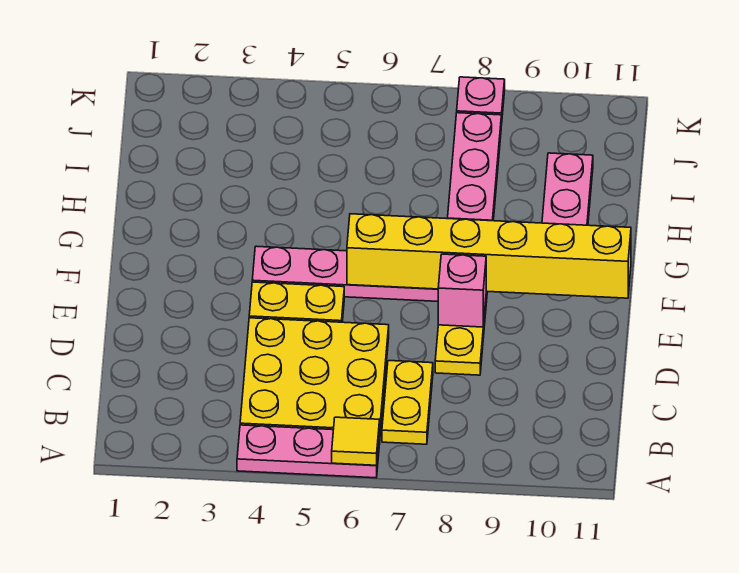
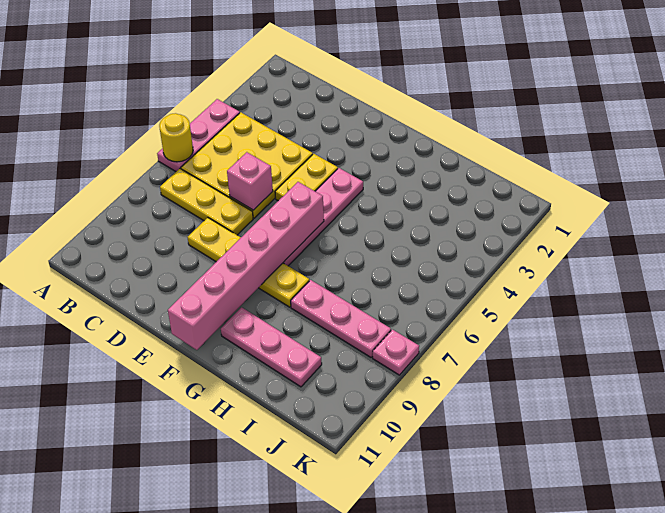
yellow tile A6 level 2 -> yellow round brick A6 level 2
yellow plate B7:C7 level 1 -> yellow plate B7:D7 level 1
pink brick E8 level 2 -> pink brick D6 level 2
yellow brick F6:F11 level 2 -> pink brick F6:F11 level 2

